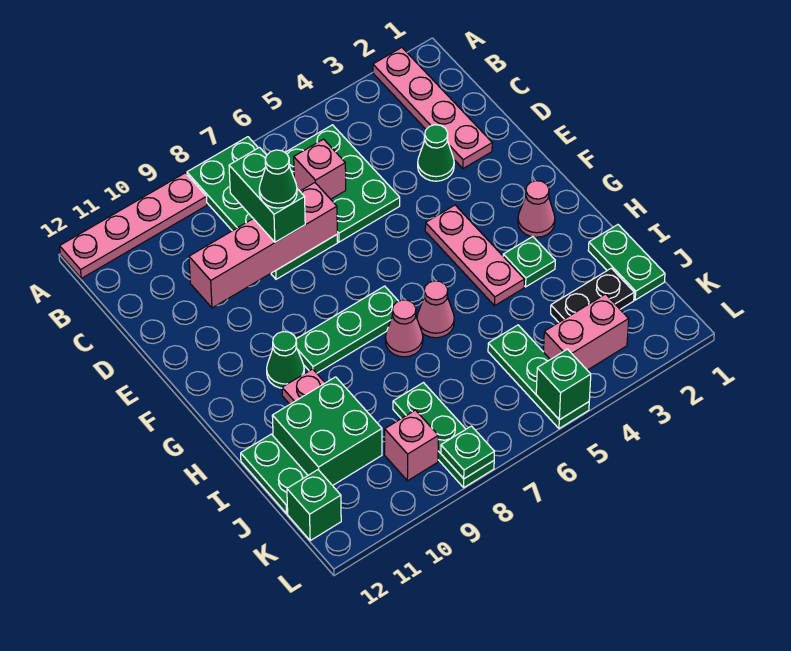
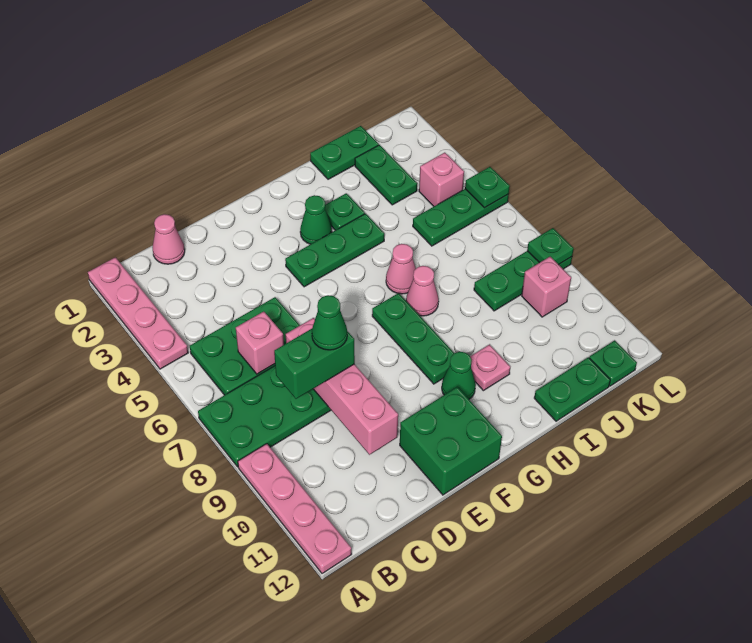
pink plate A2:D2 level 1 -> pink plate A1:A4 level 1
green cone D3 level 1 -> green cone G3 level 1
pink plate F4:H4 level 1 -> green plate F4:H4 level 1
pink cone G2 level 1 -> pink cone C1 level 1
green brick I10:J11 level 1 -> green brick E11:F12 level 1
black plate J2:J3 level 1 -> green plate J2:J3 level 1
pink brick K3:K4 level 1 -> pink brick K4 level 1
green brick K12 level 1 -> green plate K12 level 1
green brick L5 level 2 -> green plate L5 level 2

